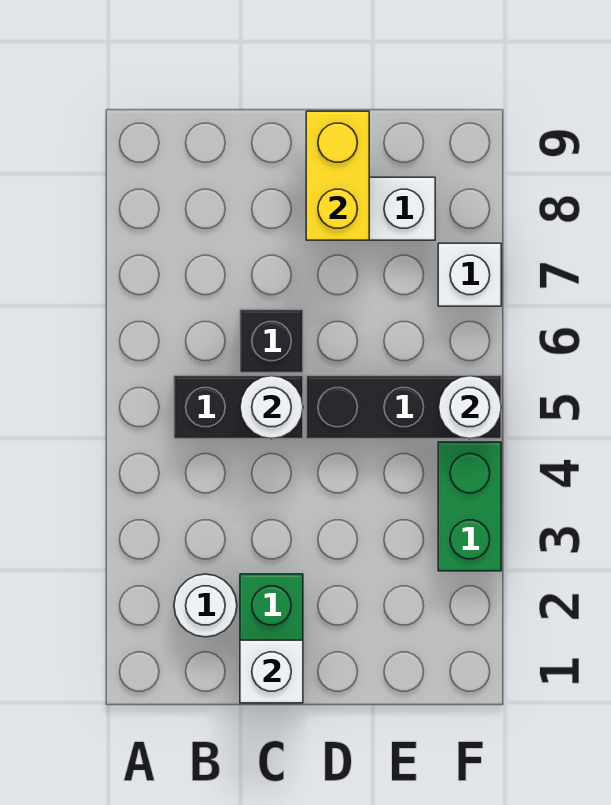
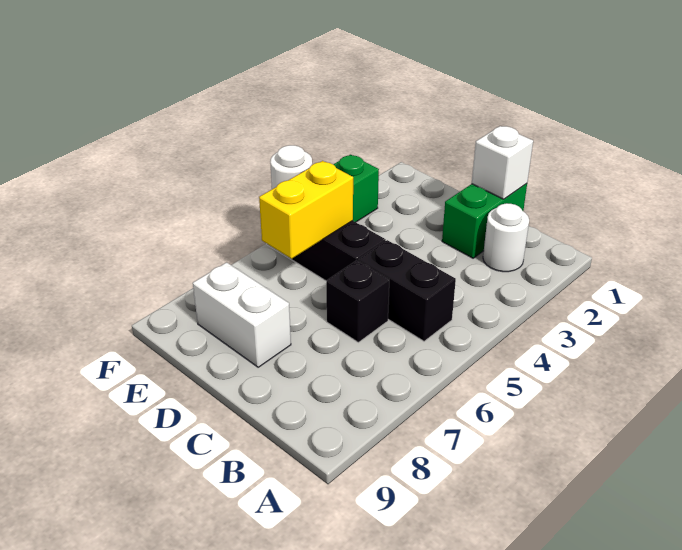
white round brick C5 level 2 -> none
yellow brick D8:D9 level 2 -> yellow brick E5:E6 level 2
white brick F7 level 1 -> none

